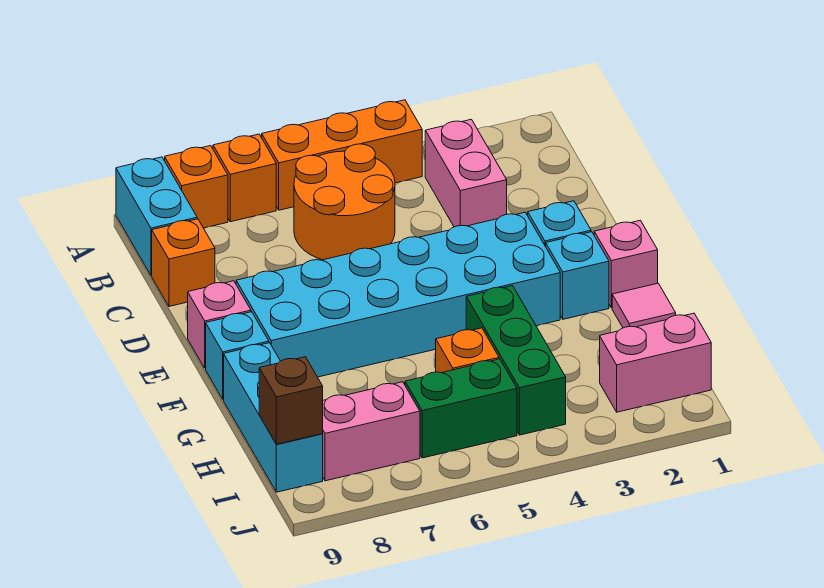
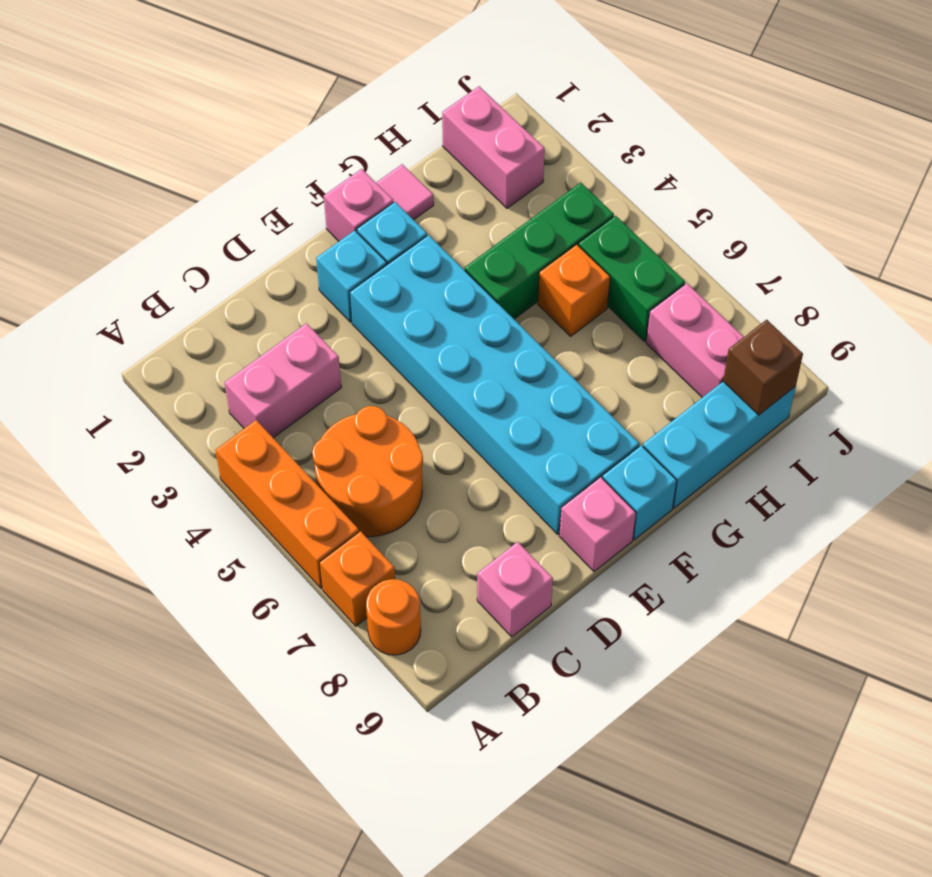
orange brick A8 level 1 -> orange round brick A8 level 1
cyan brick A9:B9 level 1 -> none
orange brick C9 level 1 -> pink brick C9 level 1

